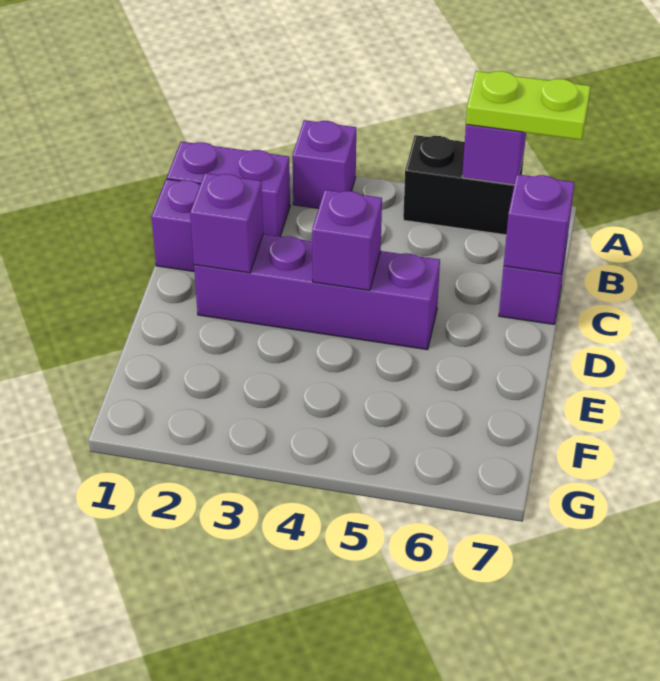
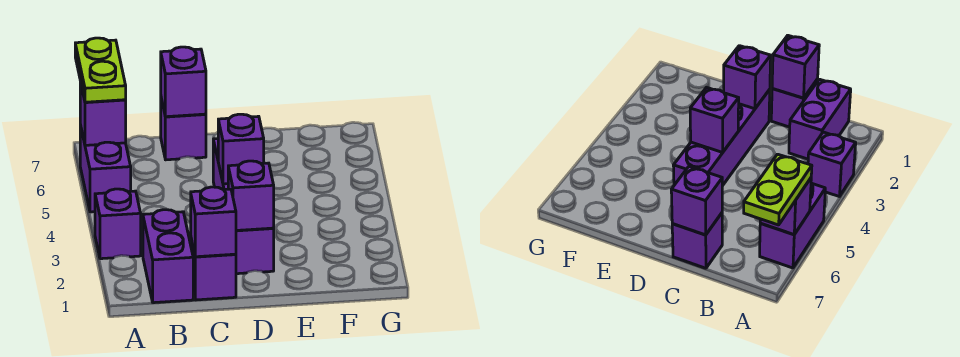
black brick A5:A6 level 1 -> purple brick A5:A6 level 1
none -> purple brick C1 level 2

